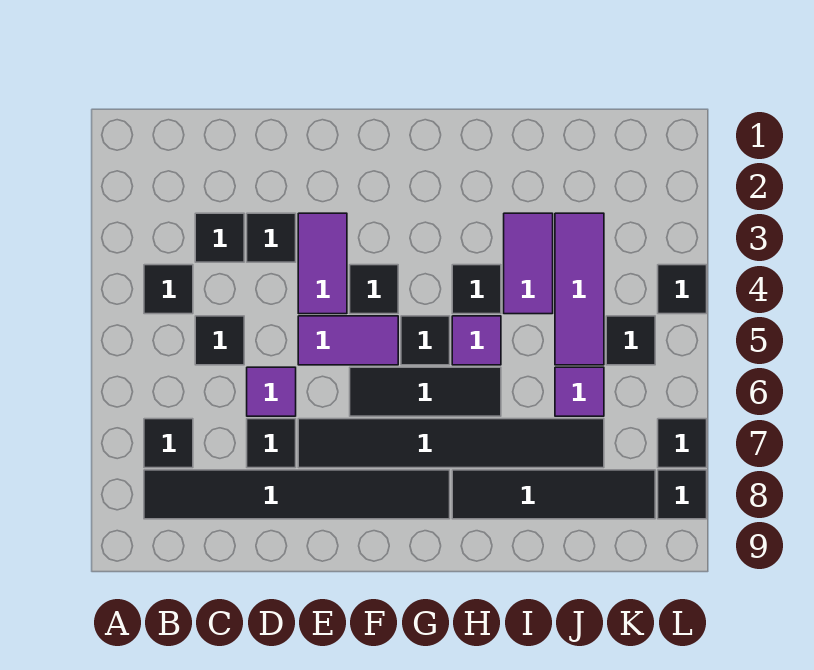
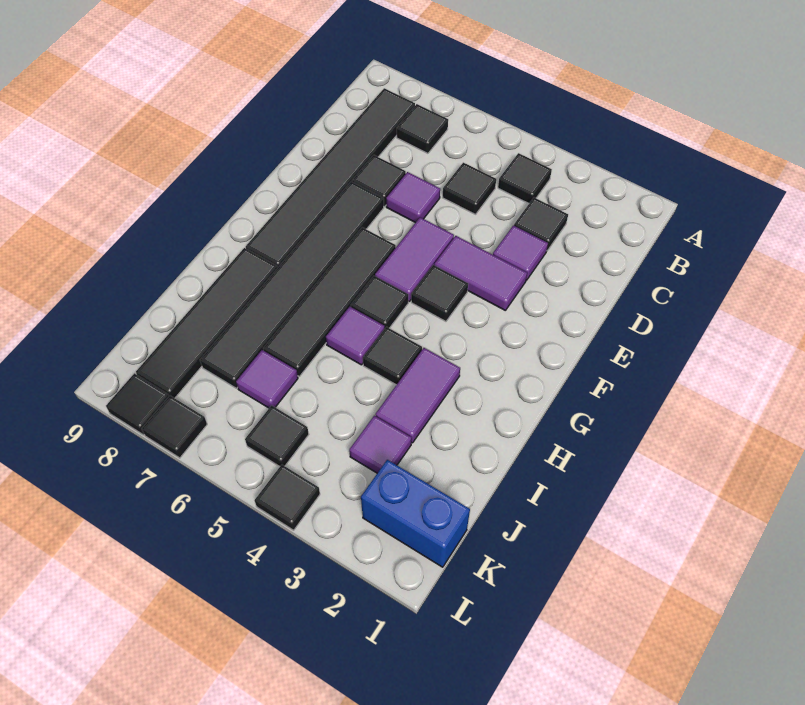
black tile D3 level 1 -> purple tile D3 level 1
black tile F6:H6 level 1 -> black tile F6:I6 level 1
purple tile I3:I4 level 1 -> purple tile H3:I3 level 1
purple tile J3:J5 level 1 -> purple tile J3 level 1
none -> blue brick K1:K2 level 1

